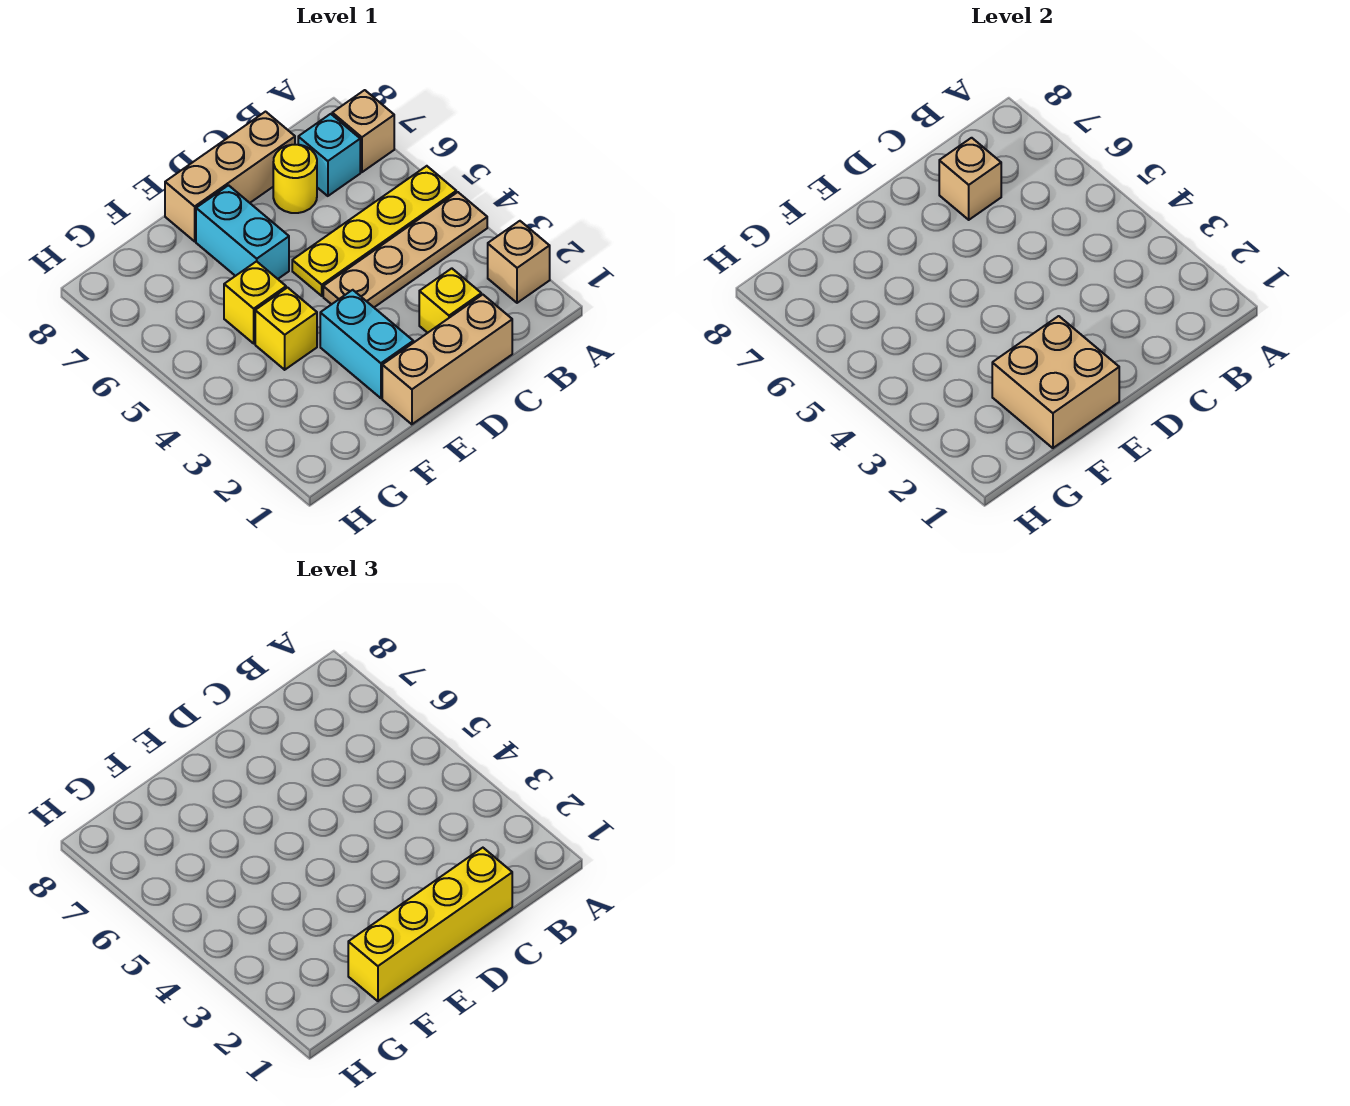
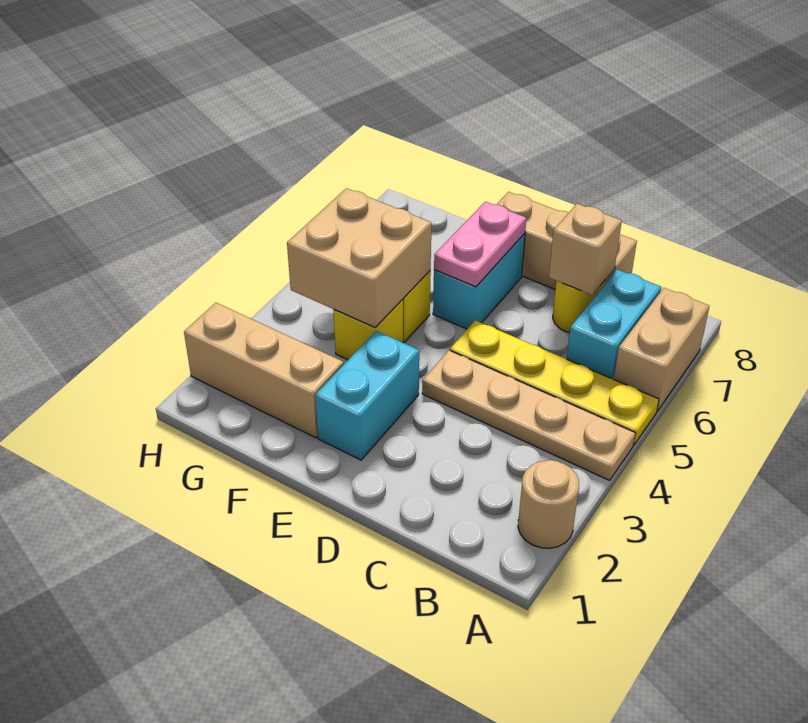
tan brick A2 level 1 -> tan round brick A2 level 1
tan brick A7 level 1 -> tan brick A6:A7 level 1
cyan brick B7 level 1 -> cyan brick B6:B7 level 1
tan brick C1:E1 level 1 -> tan brick F2:H2 level 1
yellow brick C1:F1 level 3 -> none
yellow brick C2 level 1 -> none
tan brick E1:F2 level 2 -> tan brick F4:G5 level 2
none -> pink plate E6:E7 level 2

